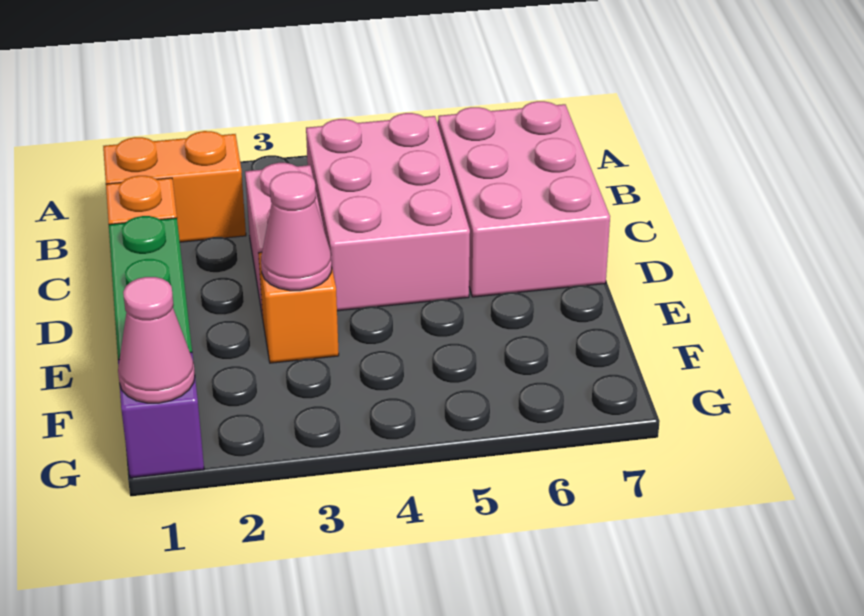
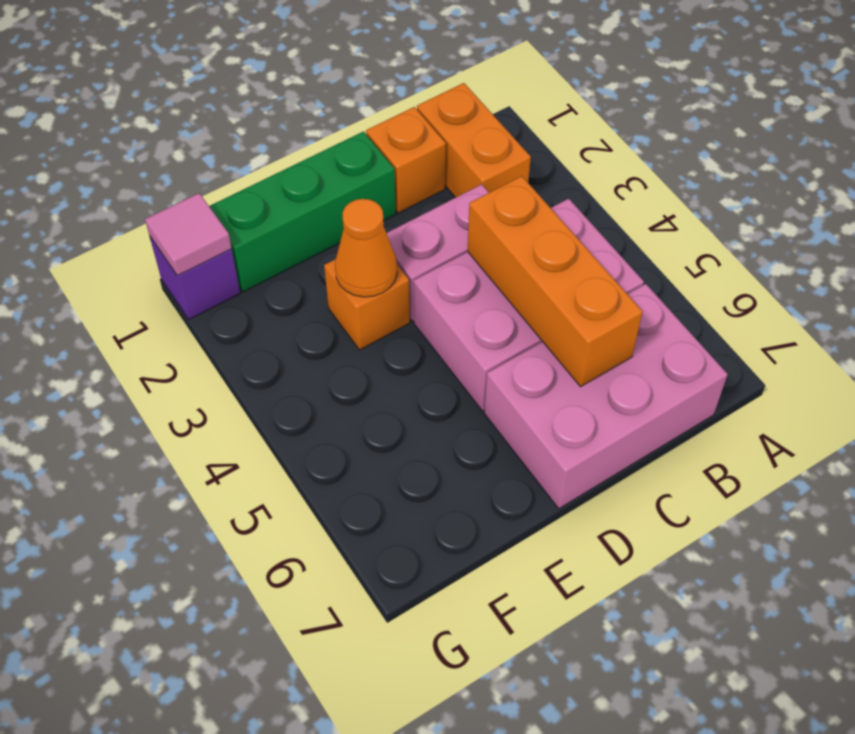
none -> orange brick C4:C6 level 2
pink cone E3 level 2 -> orange cone E3 level 2
pink cone G1 level 2 -> pink tile G1 level 2

